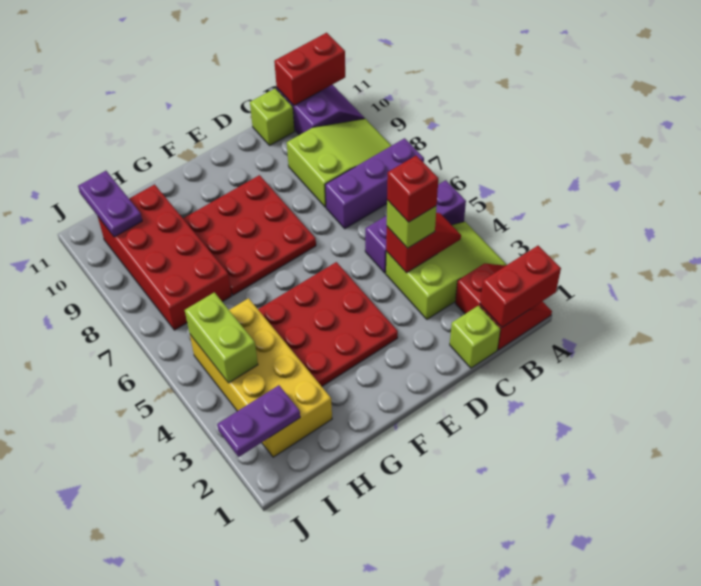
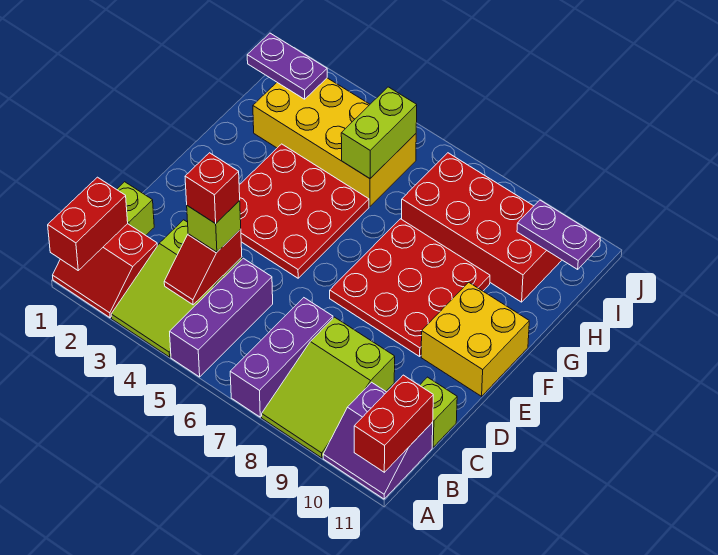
none -> yellow brick E10:F11 level 1
purple plate I2:J2 level 2 -> purple plate I1:I2 level 2
lime brick I4:I5 level 2 -> lime brick H5:I5 level 2

